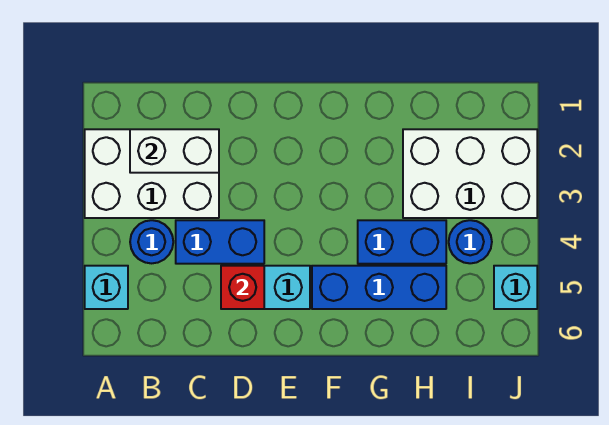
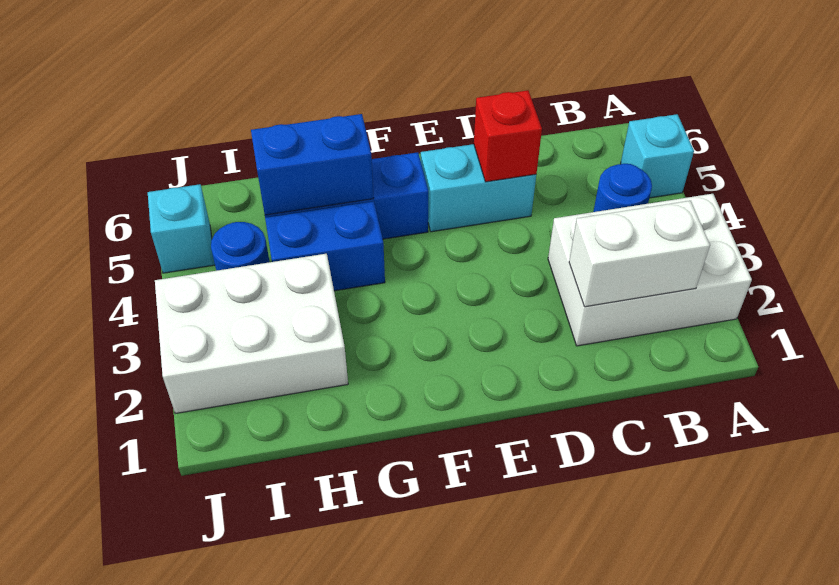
blue brick C4:D4 level 1 -> blue brick G5:H5 level 2

